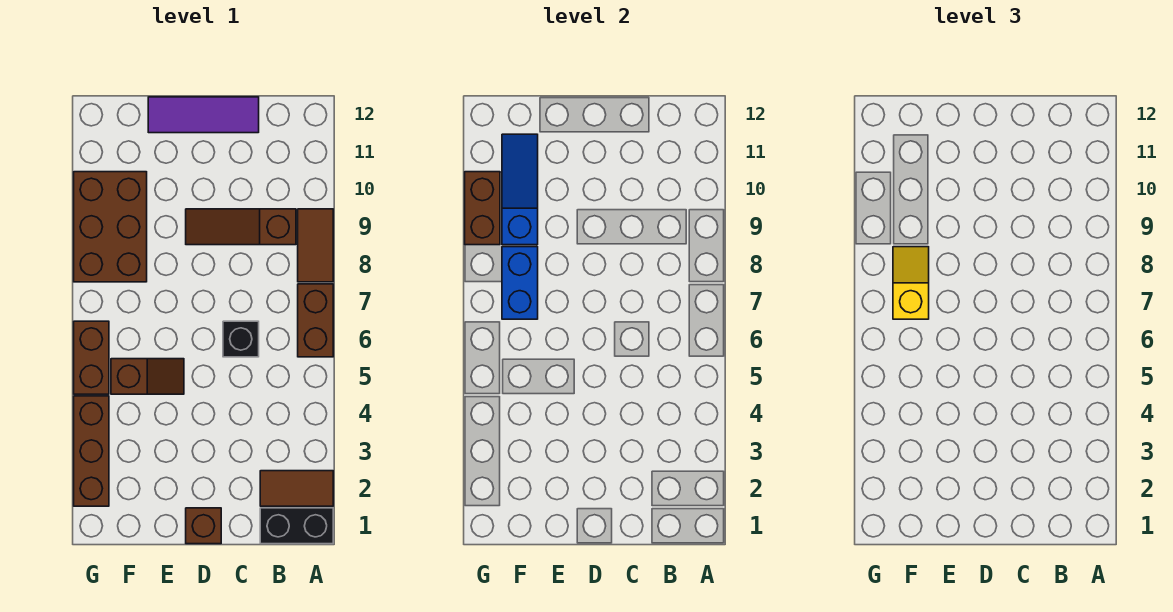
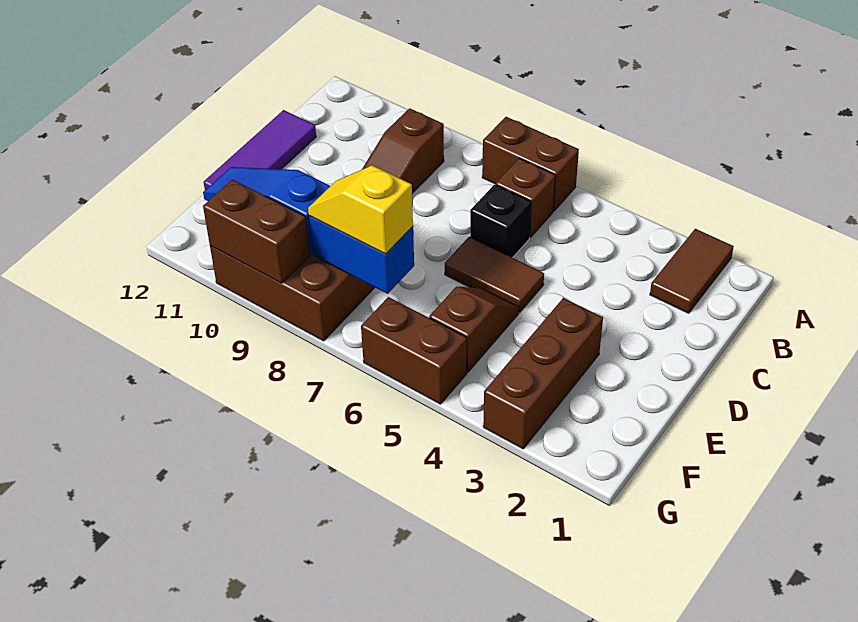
black brick A1:B1 level 1 -> none
brown tile A8:A9 level 1 -> brown tile D5:D6 level 1
brown brick D1 level 1 -> brown brick B6 level 1
brown brick G2:G4 level 1 -> brown brick E3:G3 level 1

